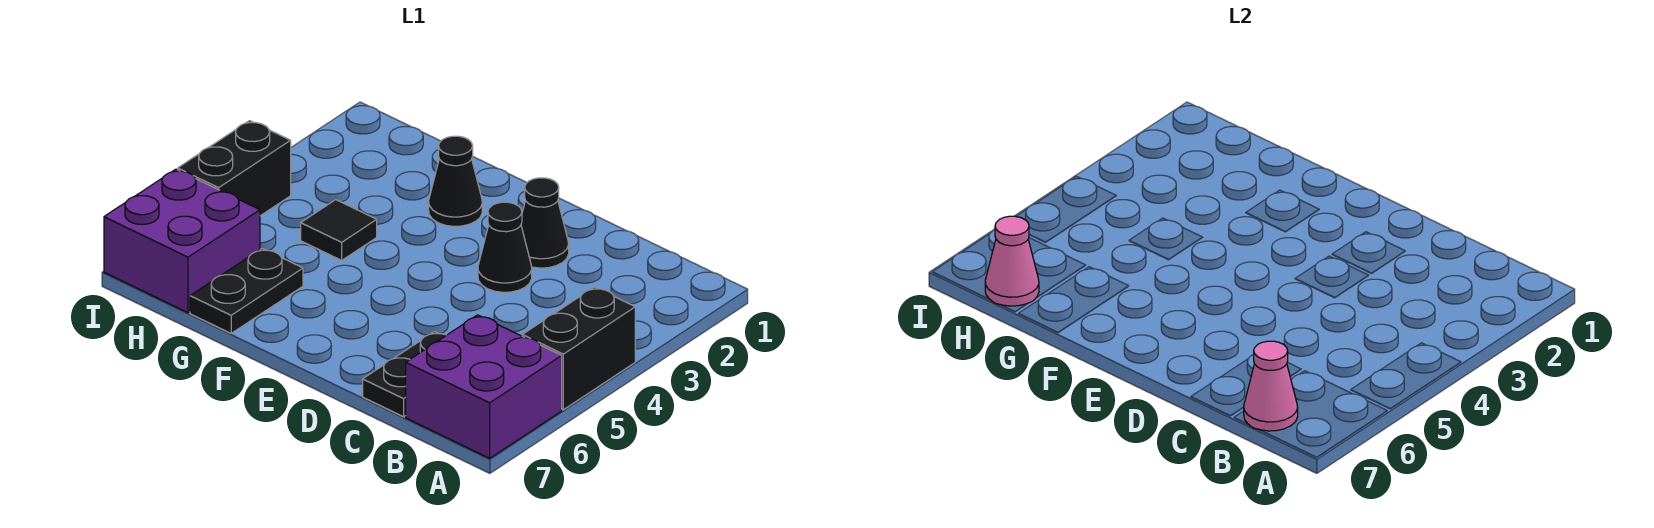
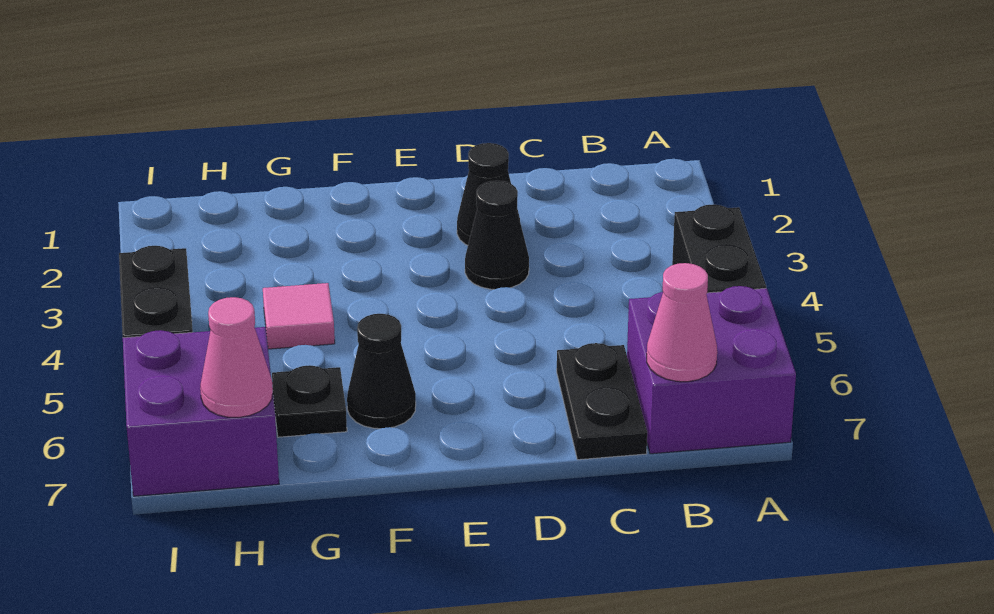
black cone F2 level 1 -> black cone F6 level 1
black tile G4 level 1 -> pink tile G4 level 1
black plate G6:G7 level 1 -> black plate G6 level 1

